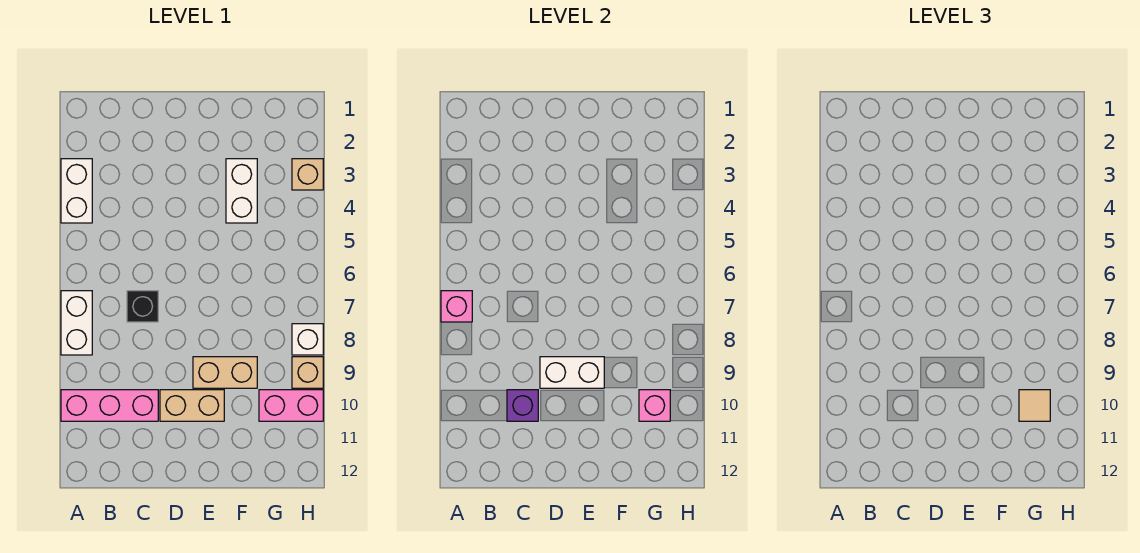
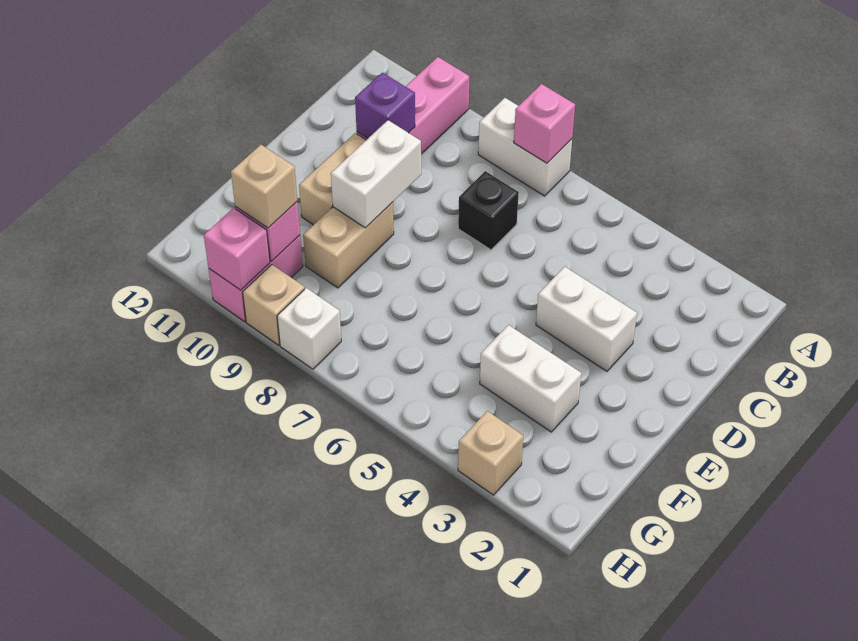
white brick A3:A4 level 1 -> white brick D3:D4 level 1
tan tile G10 level 3 -> tan brick G10 level 3
none -> pink brick H10 level 2

